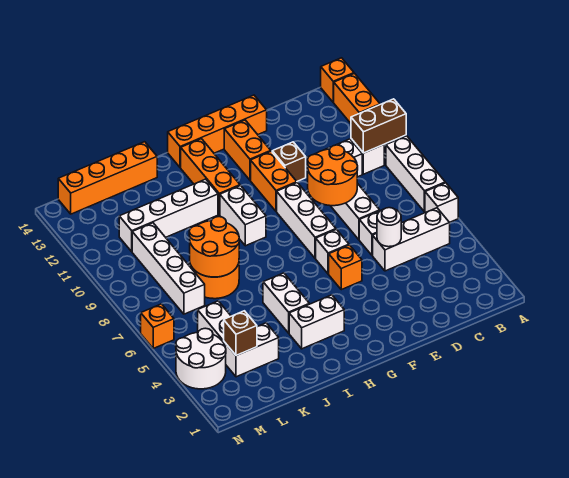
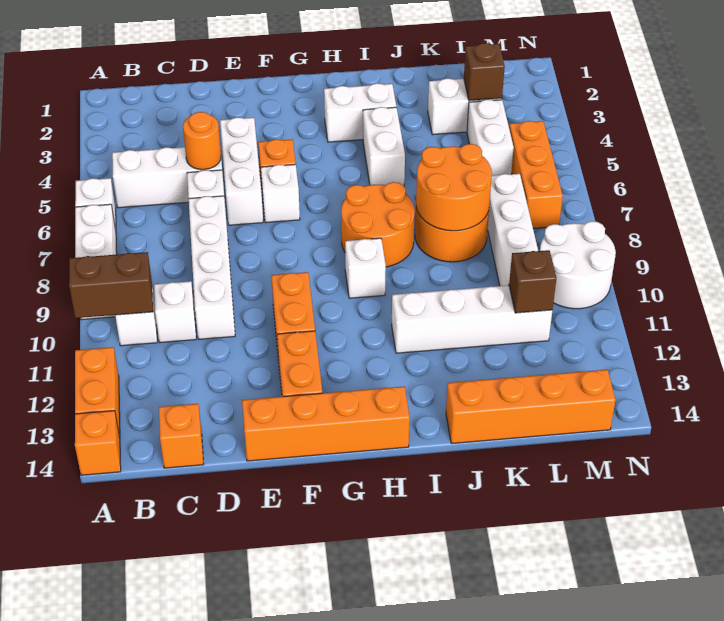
white round brick D5 level 2 -> orange round brick D5 level 2
orange round brick D8:E9 level 2 -> orange round brick H7:I8 level 1
brown brick E11 level 1 -> brown brick L11 level 2
white brick F7:F9 level 1 -> white brick E4:E6 level 1
white brick H9:H10 level 1 -> white brick H9 level 1
orange brick H11:H13 level 1 -> orange brick M5:M7 level 1
white round brick M3:N4 level 1 -> white round brick M9:N10 level 1
orange brick N6 level 1 -> orange brick C14 level 1

